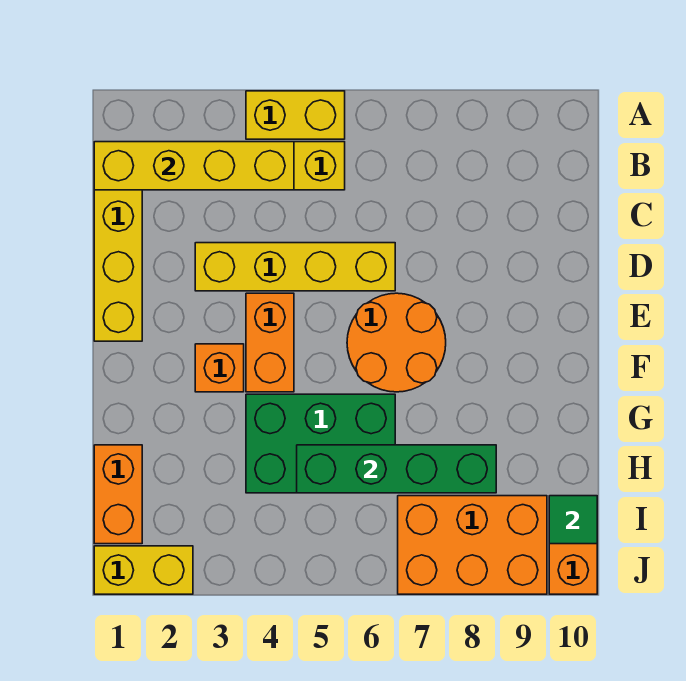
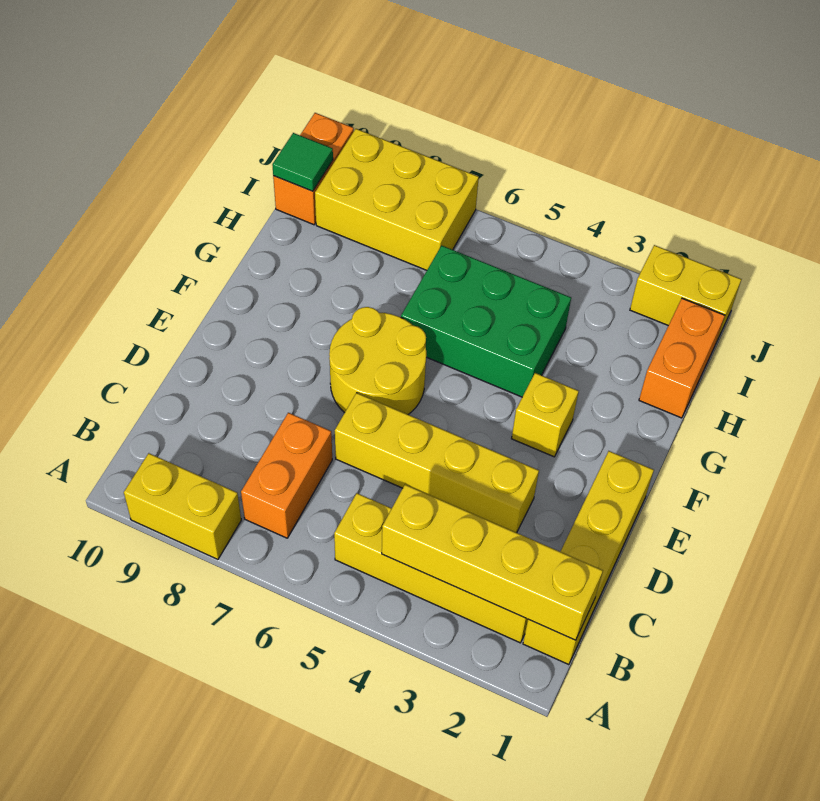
yellow brick A4:A5 level 1 -> yellow brick A8:A9 level 1
orange brick E4:F4 level 1 -> orange brick B7:C7 level 1
orange round brick E6:F7 level 1 -> yellow round brick E6:F7 level 1
orange brick F3 level 1 -> yellow brick F3 level 1
green brick H5:H8 level 2 -> none
orange brick I7:J9 level 1 -> yellow brick I7:J9 level 1

